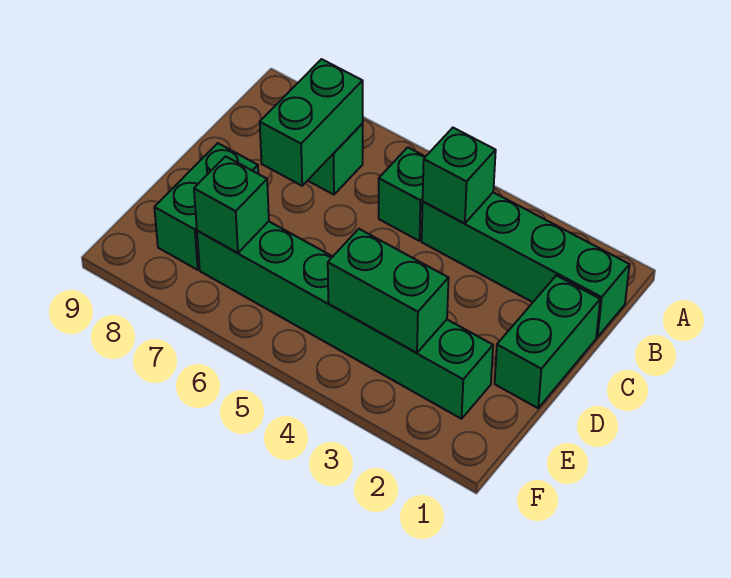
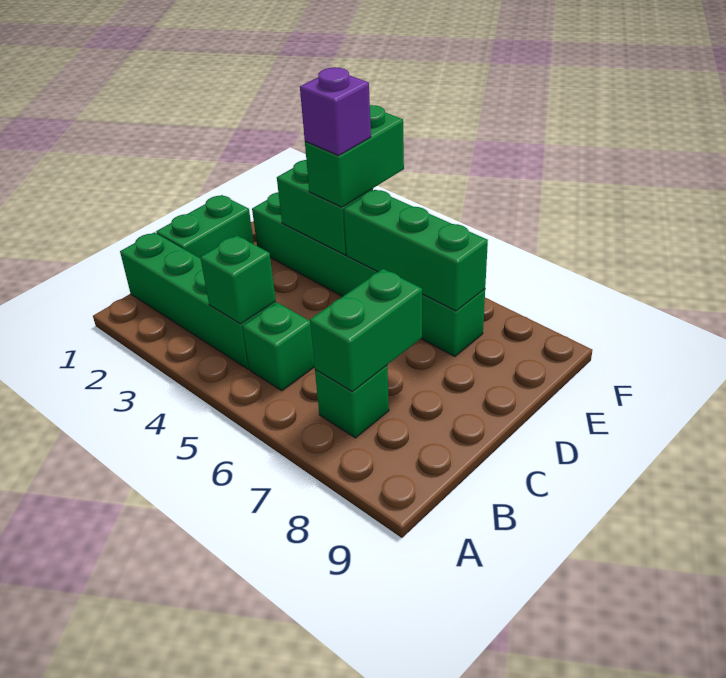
green brick D8:E8 level 1 -> green brick E4:F4 level 3
none -> purple brick E4 level 4
green brick E7 level 2 -> green brick E5:E7 level 2

